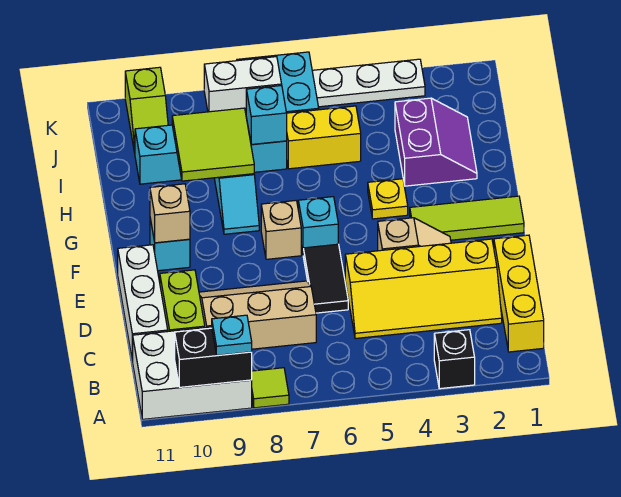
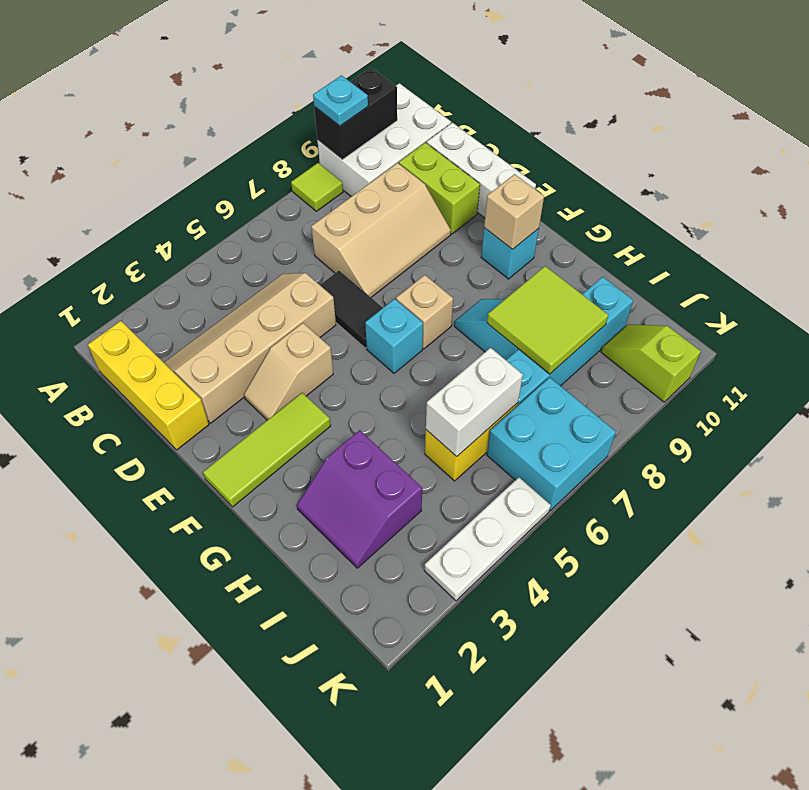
black brick A3 level 1 -> none
yellow slope C2:D5 level 1 top D -> tan slope C2:D5 level 1 top D
yellow plate G4 level 1 -> none
cyan brick I7 level 2 -> none
white brick J7:J8 level 2 -> white brick I5:I6 level 2

